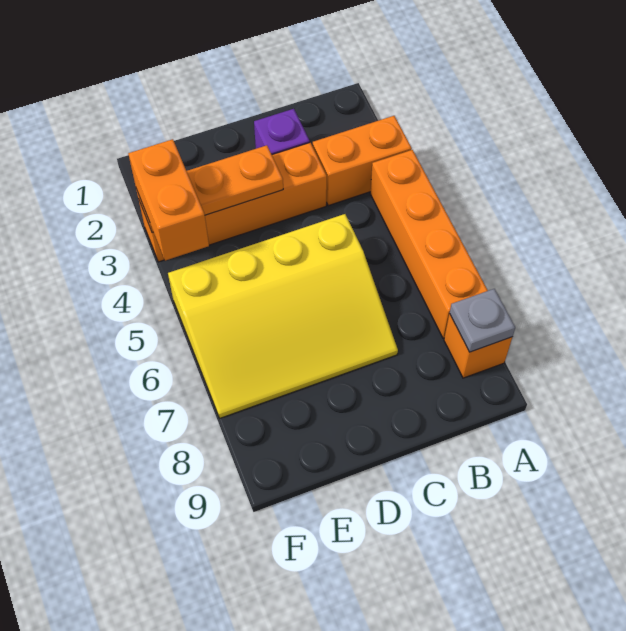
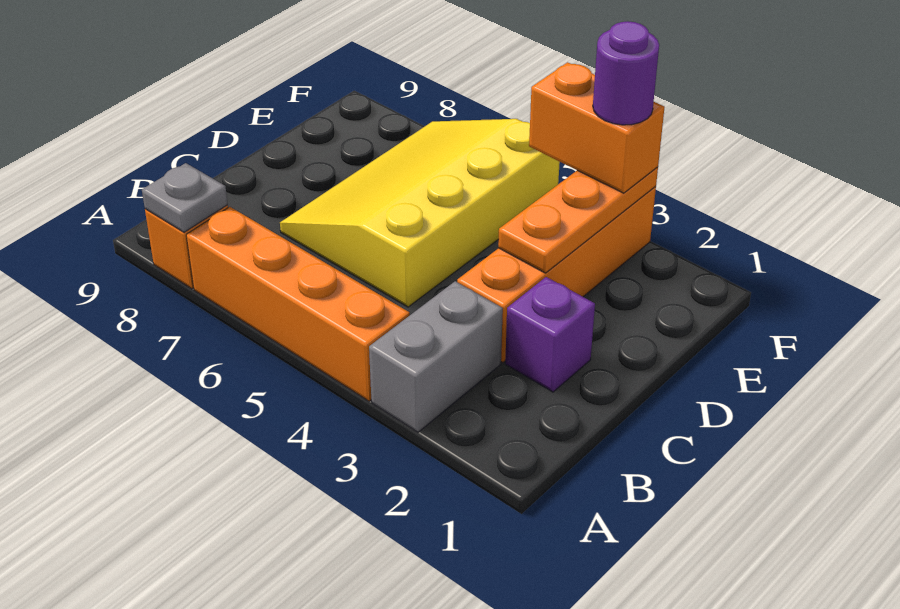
orange brick A3:B3 level 1 -> grey brick A3:B3 level 1
none -> purple round brick F3 level 4

